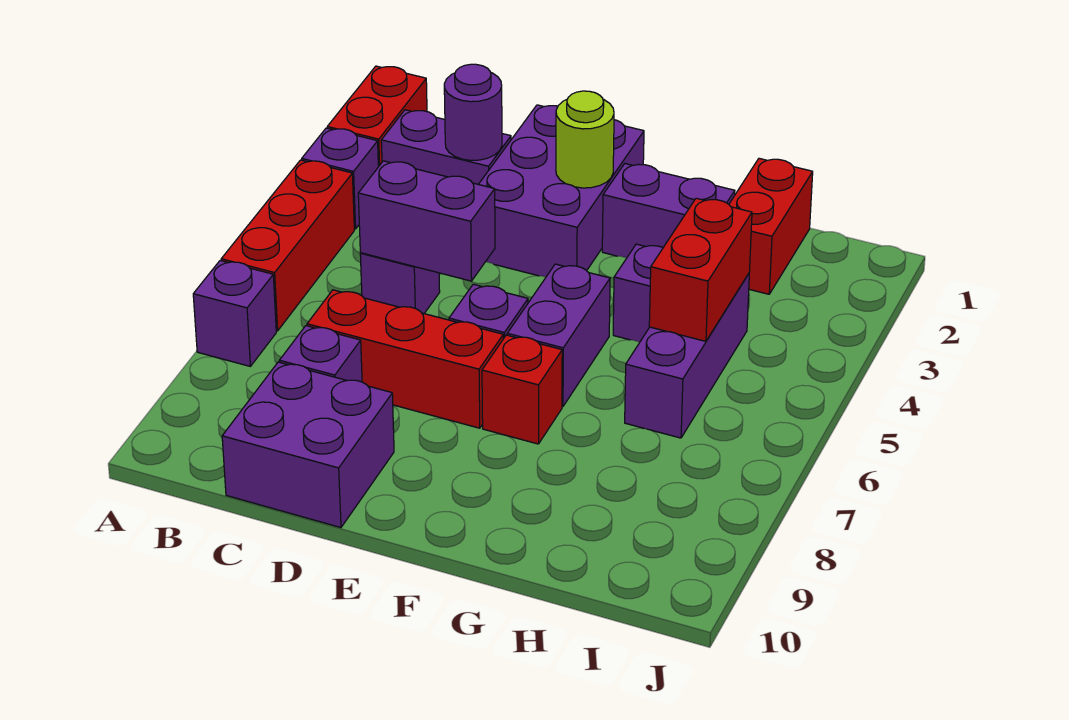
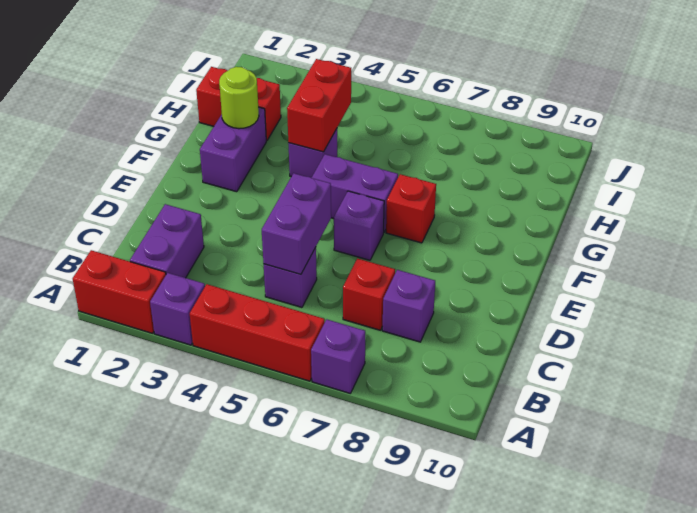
purple round brick C2 level 2 -> none
red brick C7:E7 level 1 -> red brick C7 level 1
purple brick C9:D10 level 1 -> none
purple brick D1:E3 level 1 -> none
lime round brick E2 level 2 -> lime round brick G2 level 2
purple brick H4:H6 level 1 -> none
red brick H4:H5 level 2 -> red brick G4:H4 level 2

